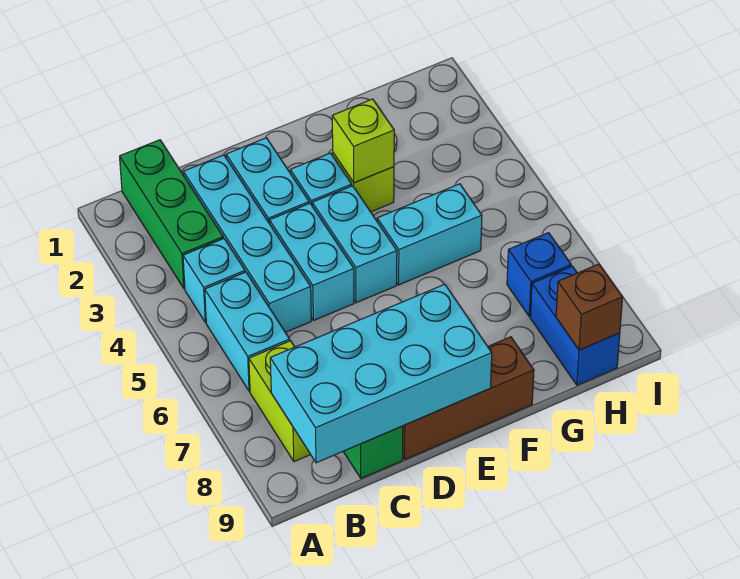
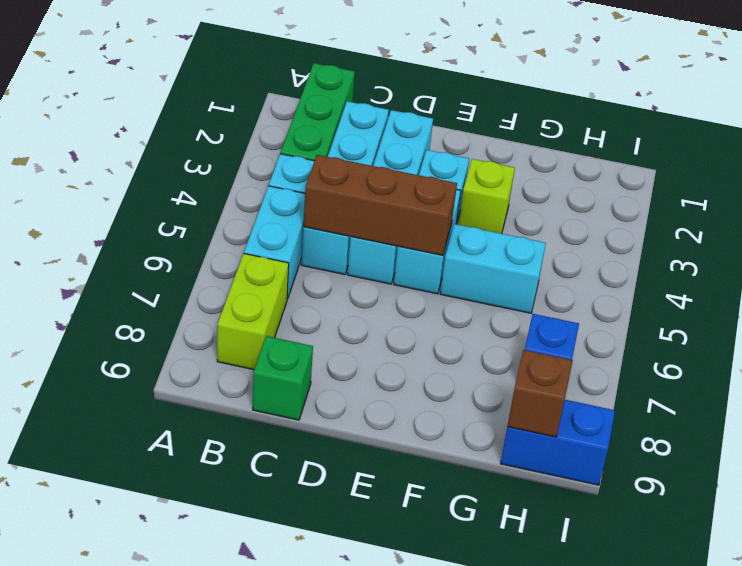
cyan brick B8:E9 level 2 -> none
brown brick D9:F9 level 1 -> brown brick C5:E5 level 2
lime brick F3 level 2 -> none
blue brick H8:H9 level 1 -> blue brick H9:I9 level 1

